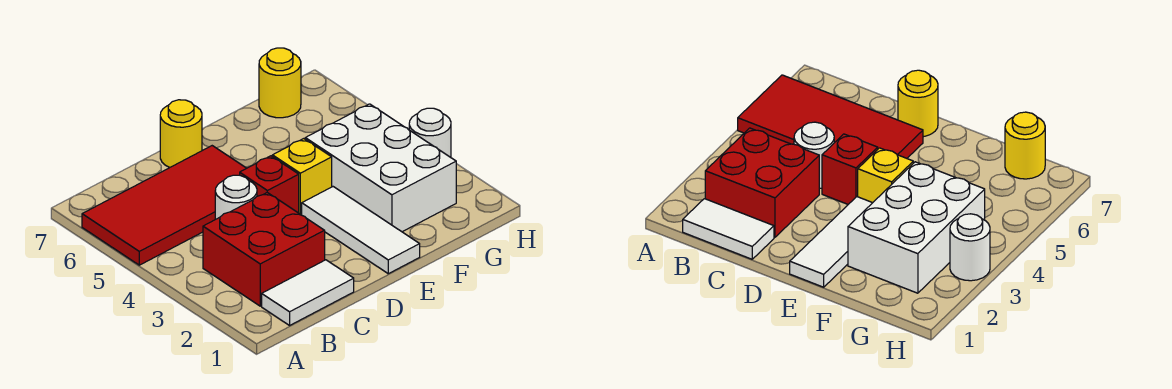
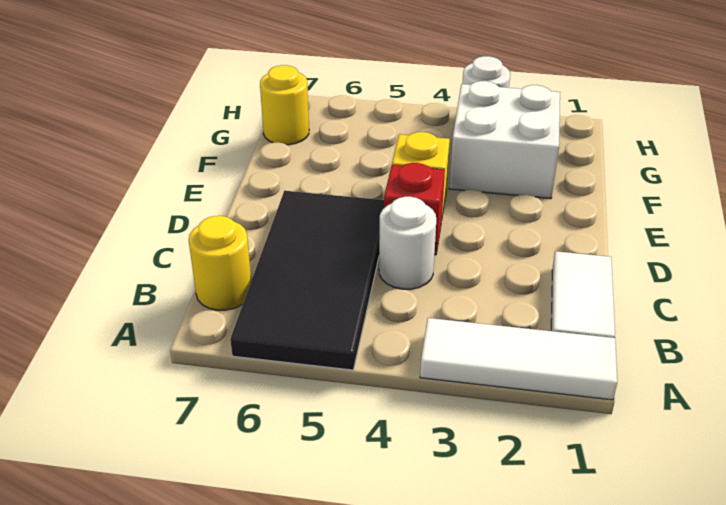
red tile A5:D6 level 1 -> black tile A5:D6 level 1
red brick B2:C3 level 1 -> none
yellow round brick D7 level 1 -> yellow round brick B7 level 1
white tile E1:E3 level 1 -> white tile A1:A3 level 1
white brick F2:G4 level 1 -> white brick F2:G3 level 1

